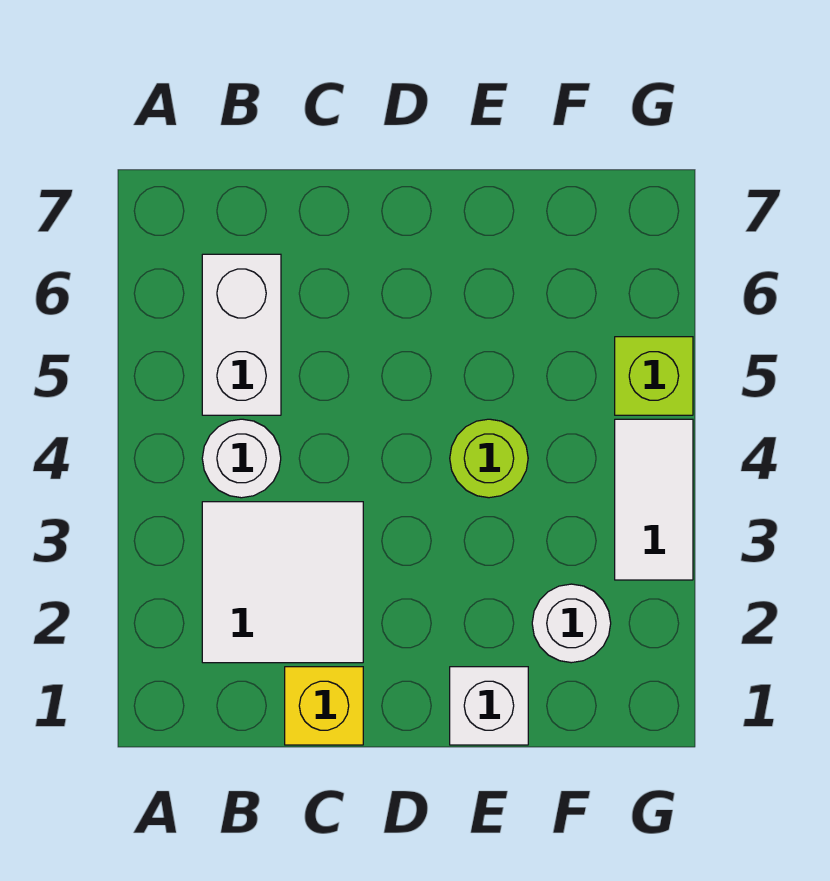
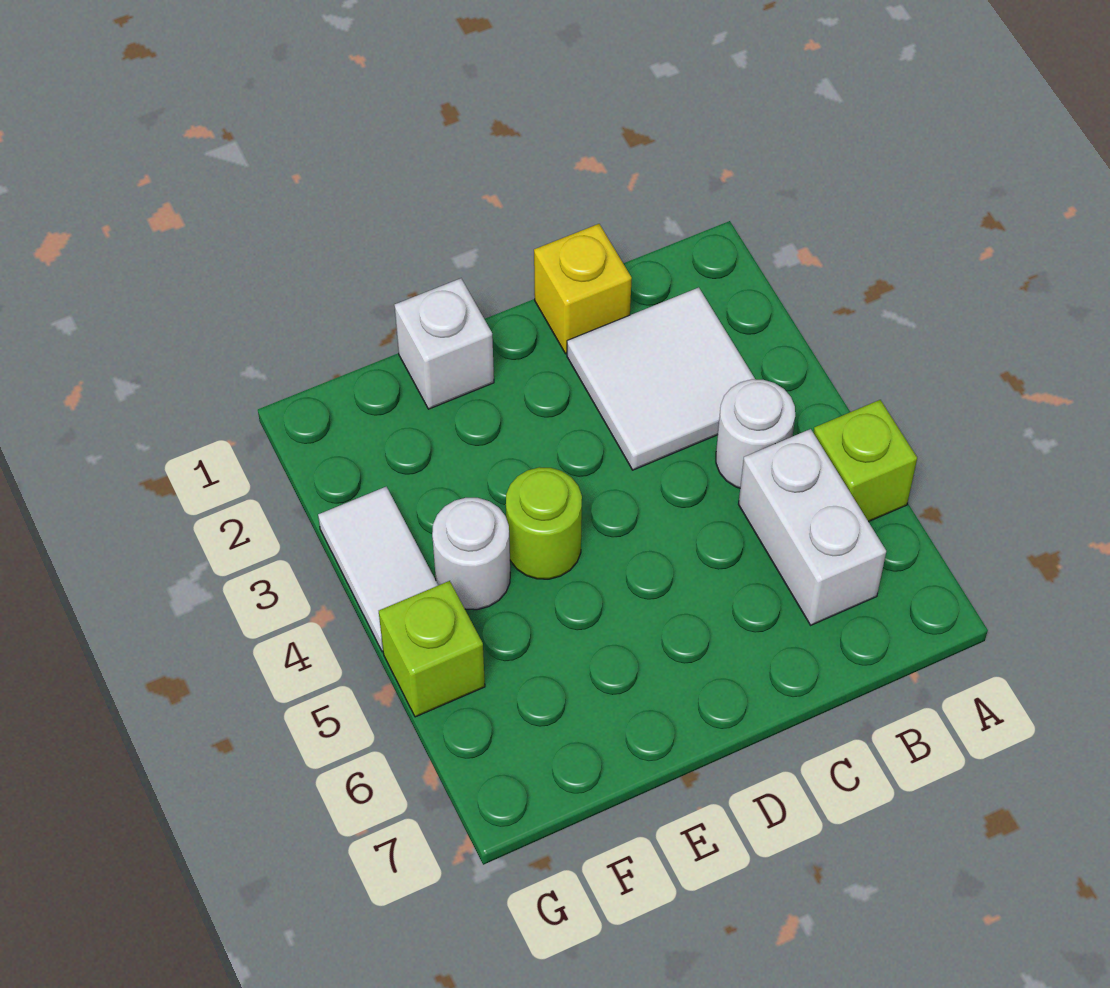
none -> lime brick A5 level 1
white round brick F2 level 1 -> white round brick F4 level 1

